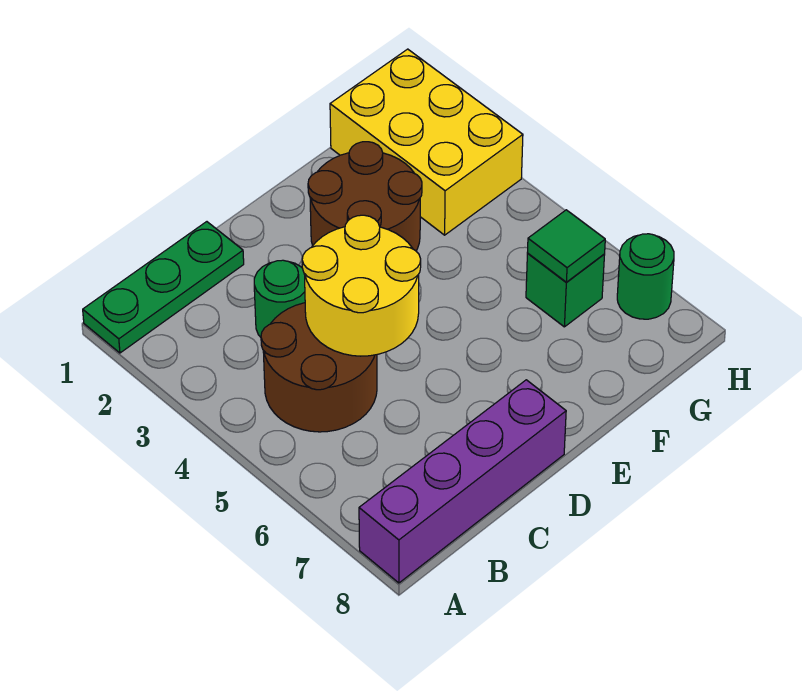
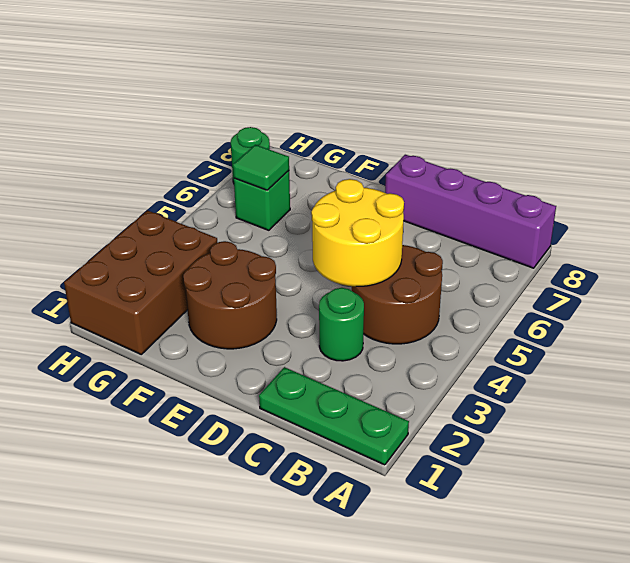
yellow brick G1:H3 level 1 -> brown brick G1:H3 level 1

